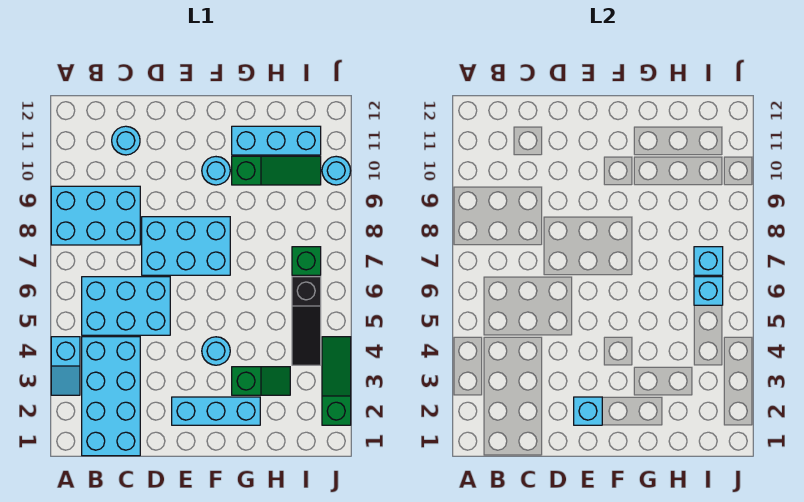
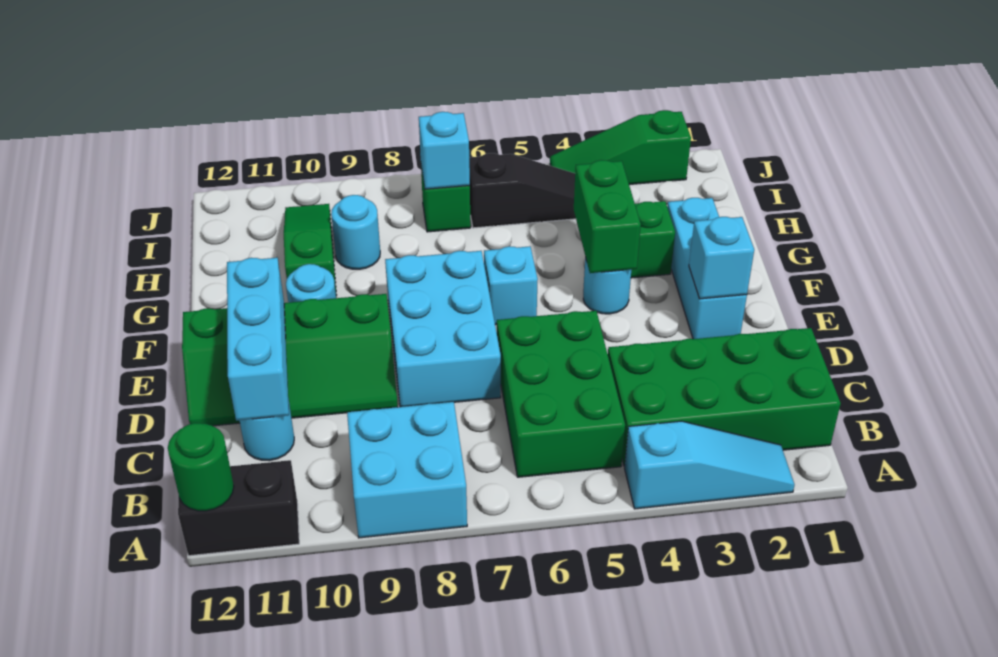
cyan slope A3:A4 level 1 top 4 -> cyan slope A2:A4 level 1 top 4
cyan brick A8:C9 level 1 -> cyan brick A8:B9 level 1
none -> black brick A11:A12 level 1
none -> green round brick A12 level 2
cyan brick B1:C4 level 1 -> green brick B1:C4 level 1
cyan brick B5:D6 level 1 -> green brick B5:D6 level 1
none -> green slope D9:E12 level 1 top E
none -> green brick F4:G4 level 2
cyan brick G11:I11 level 1 -> cyan brick C11:E11 level 2
cyan brick I6 level 2 -> cyan brick F6 level 1
cyan round brick J10 level 1 -> cyan round brick H9 level 1

